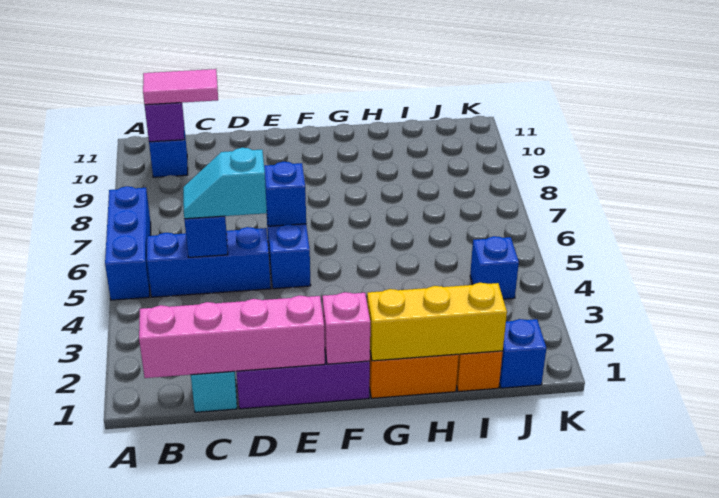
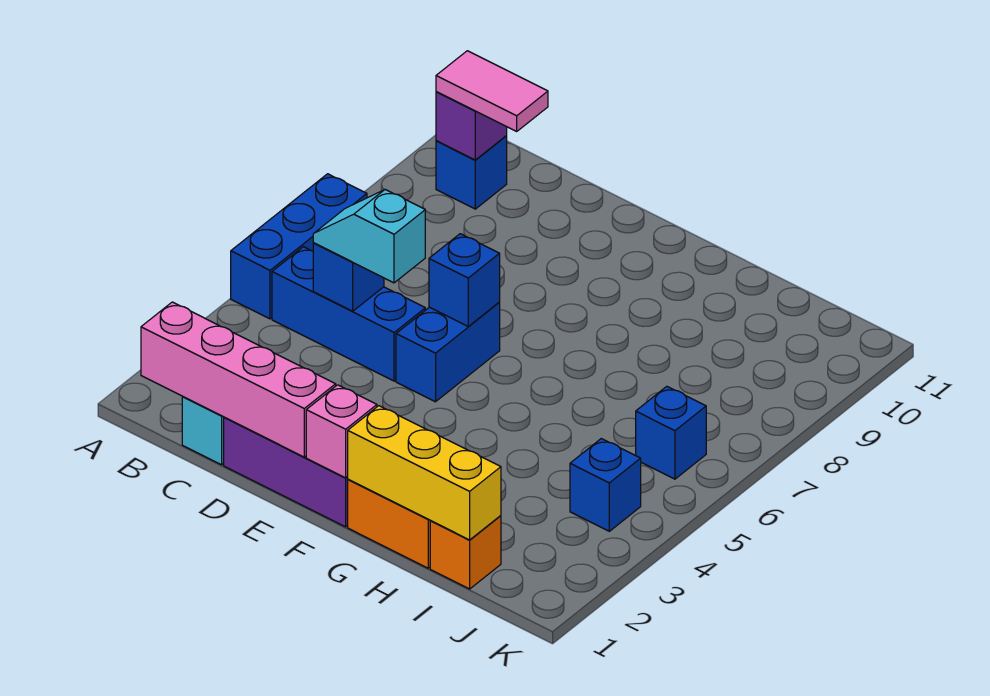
blue brick J1 level 1 -> blue brick J6 level 1

